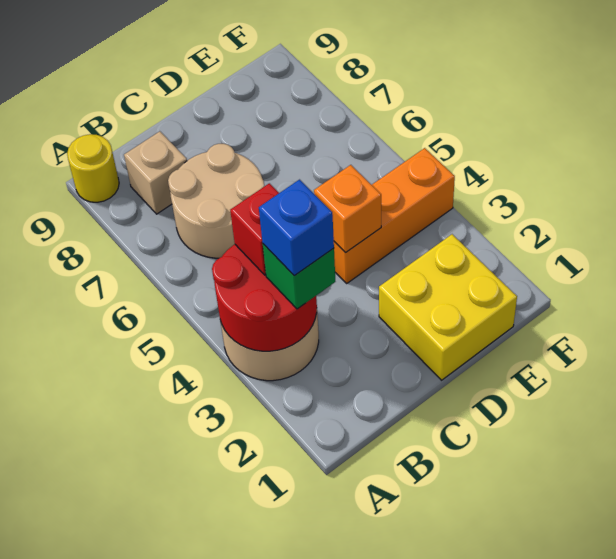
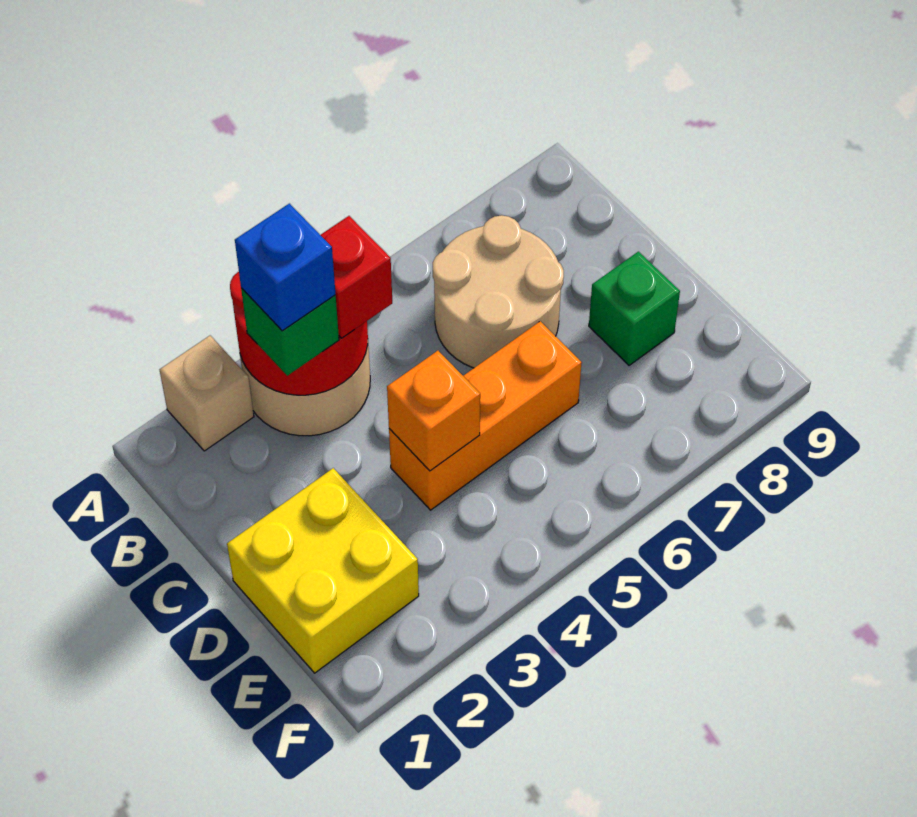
yellow round brick A9 level 1 -> none
tan brick B8 level 1 -> tan brick A2 level 1
orange brick D4:F4 level 1 -> orange brick D4:D6 level 1
none -> green brick D8 level 1

